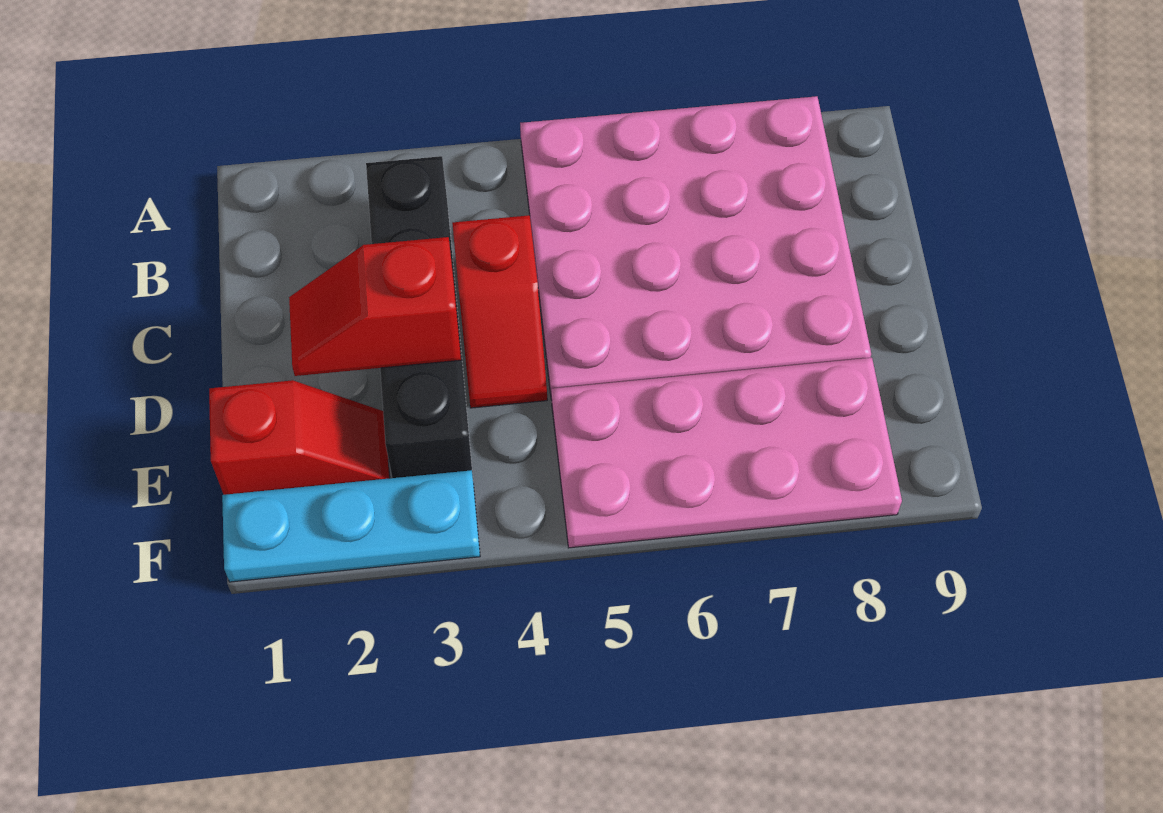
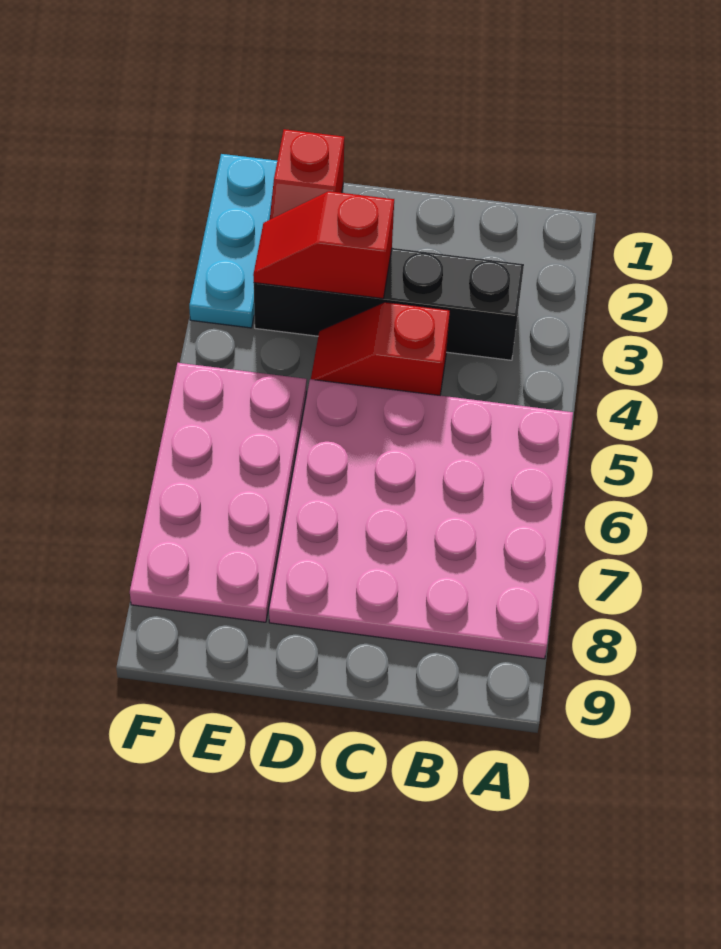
red slope D2:D3 level 2 top 3 -> red slope D3:E3 level 2 top D

